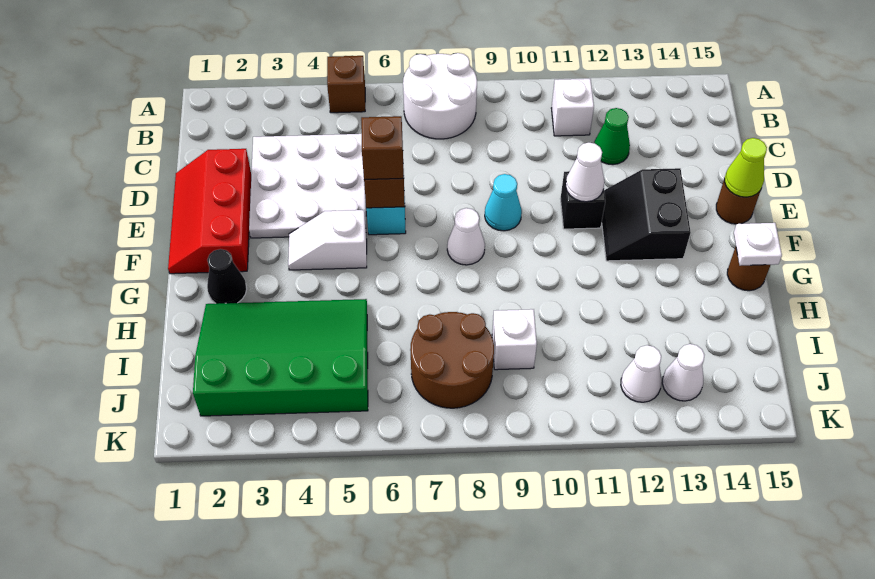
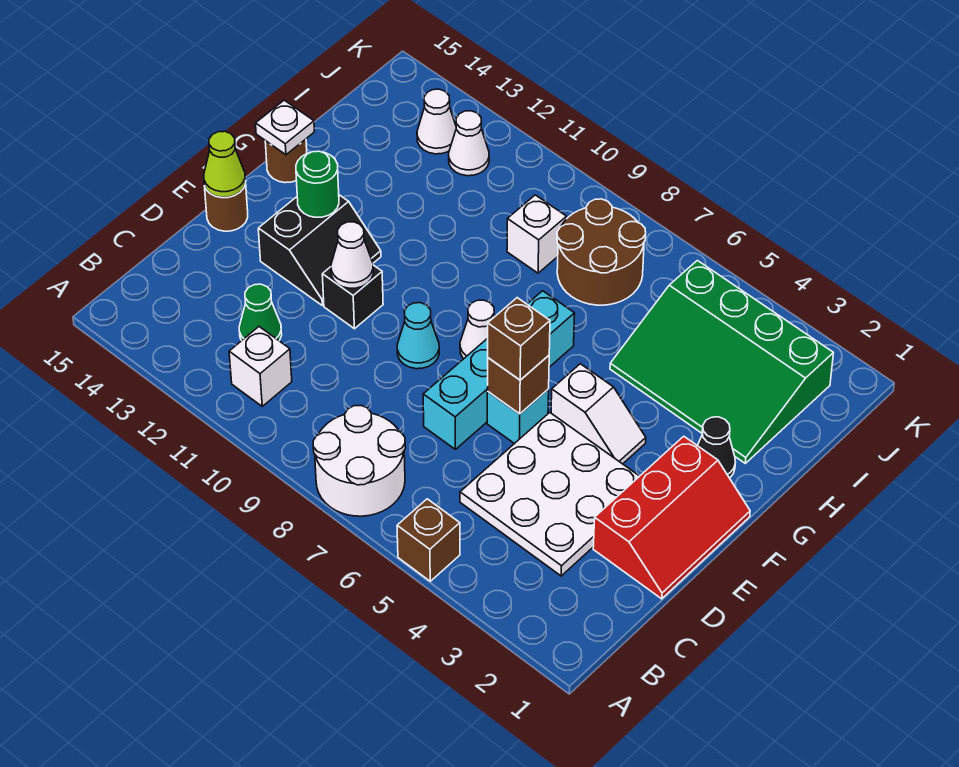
none -> cyan brick D7:G7 level 1
none -> green round brick F13 level 2

